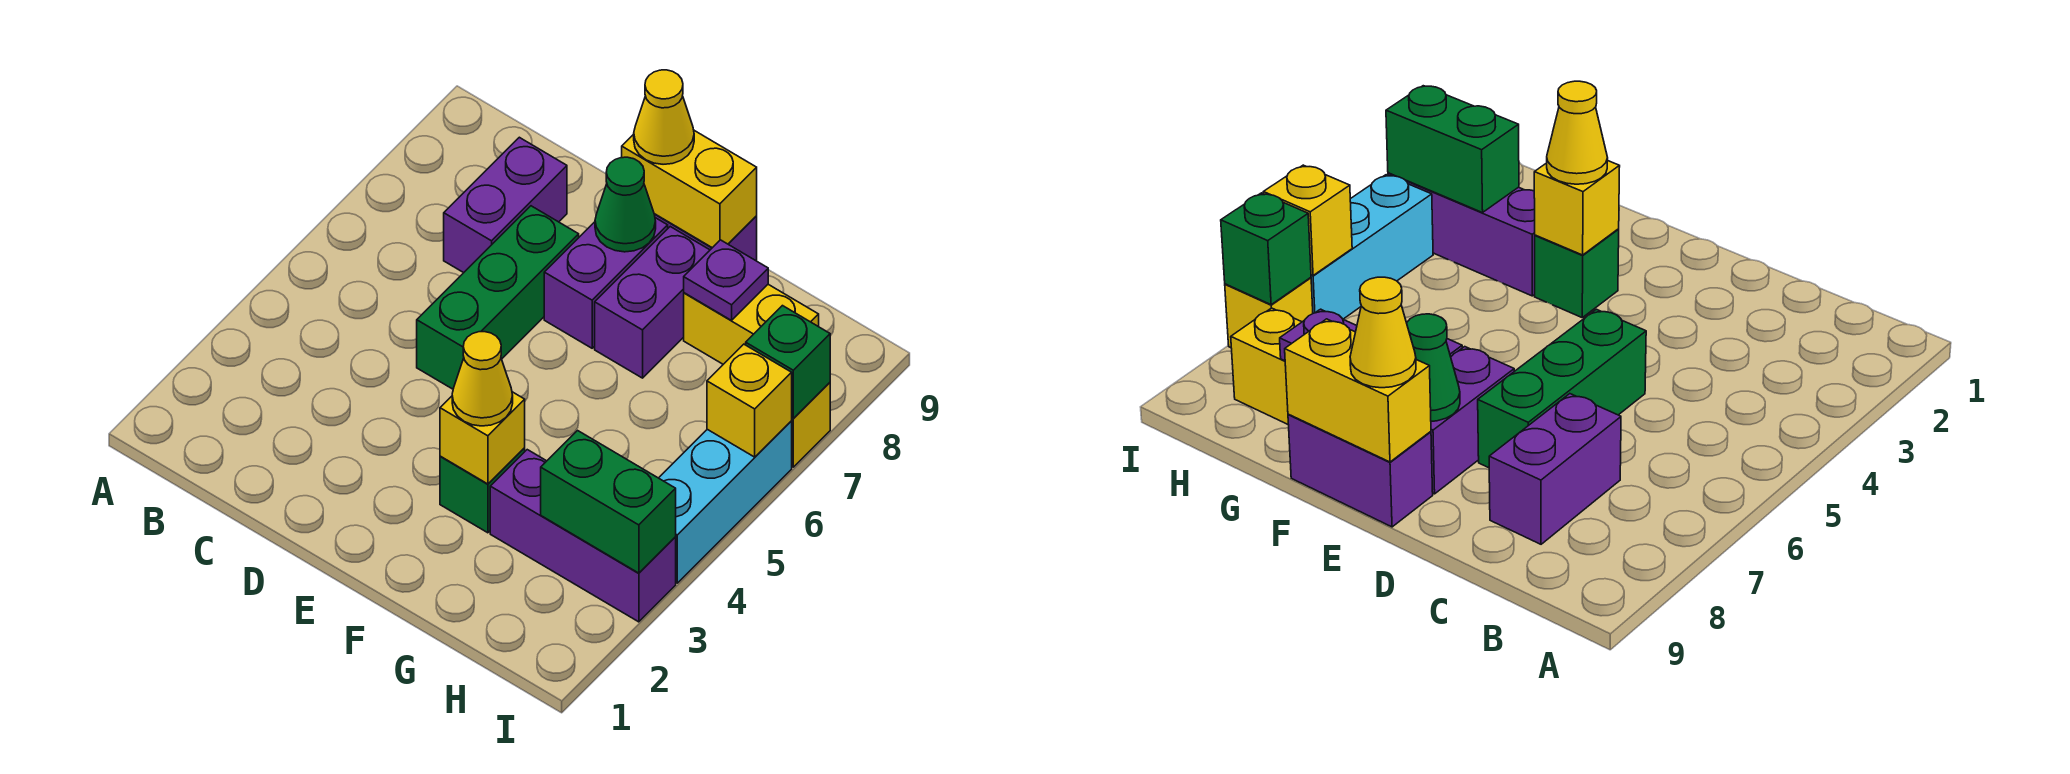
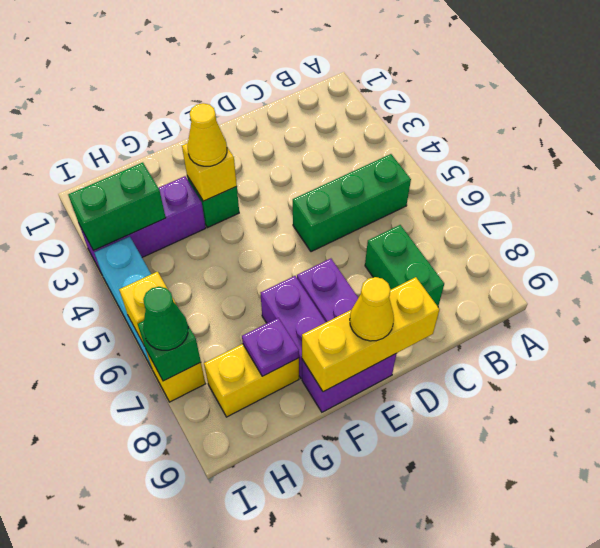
purple brick C7:C8 level 1 -> green brick C7:C8 level 1
green brick D5:D7 level 1 -> green brick B5:D5 level 1
green cone E8 level 2 -> green cone I7 level 3
yellow brick E9:F9 level 2 -> yellow brick D9:F9 level 2

